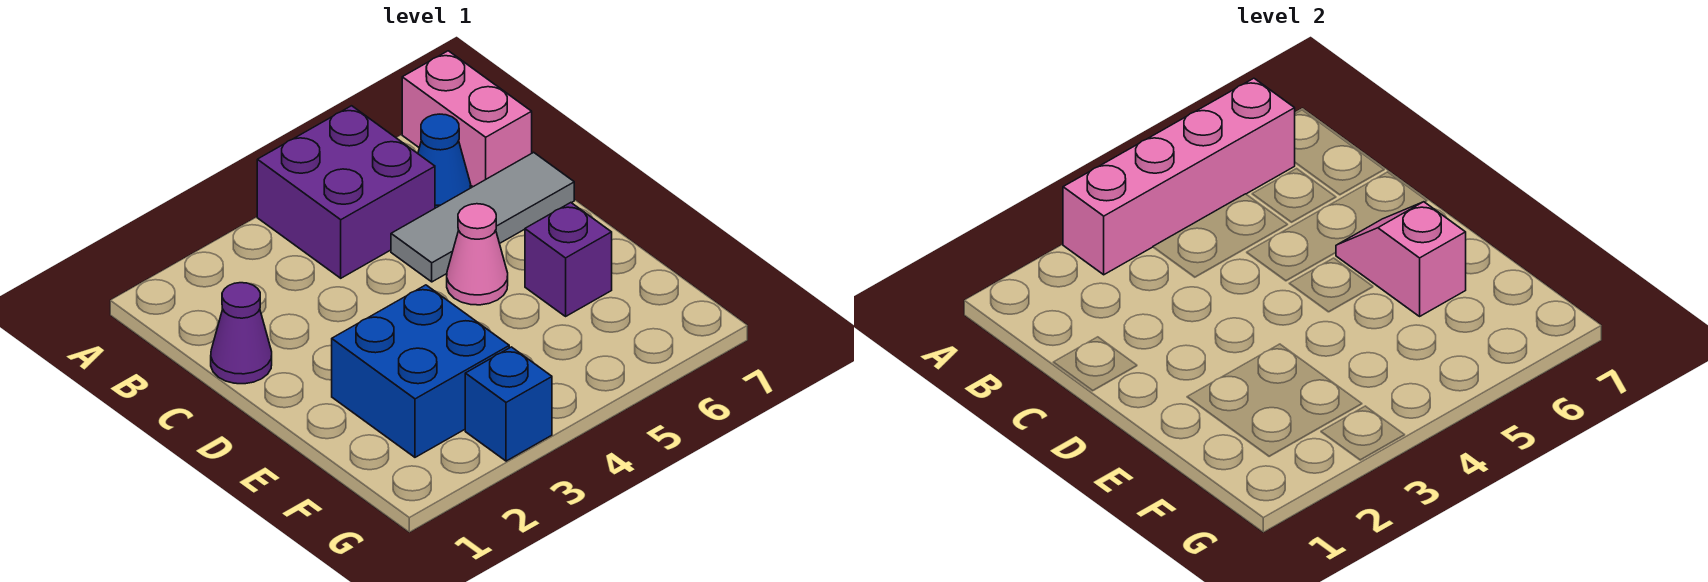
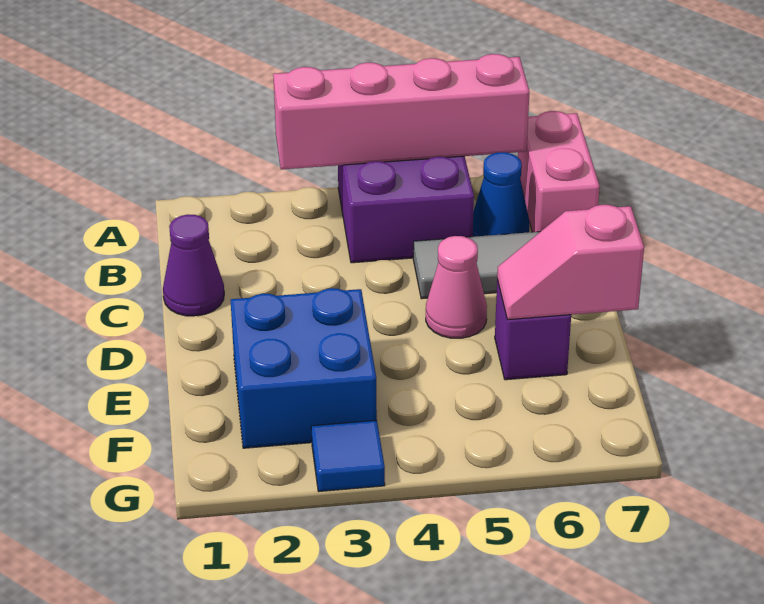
pink slope D6:E6 level 2 top E -> pink slope E6:E7 level 2 top 7
blue brick G3 level 1 -> blue tile G3 level 1

